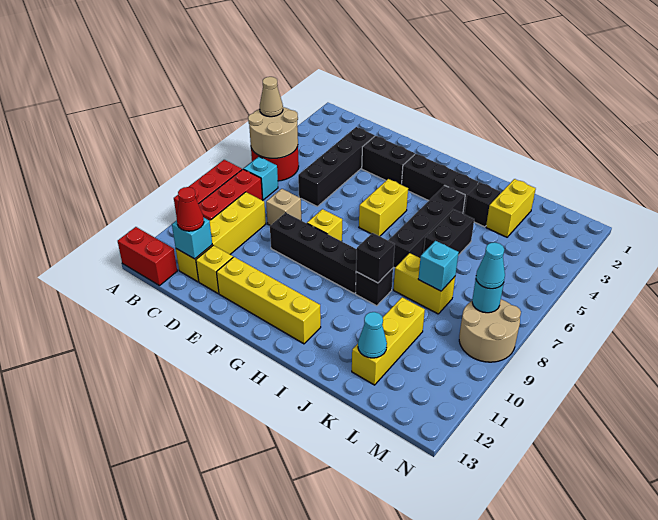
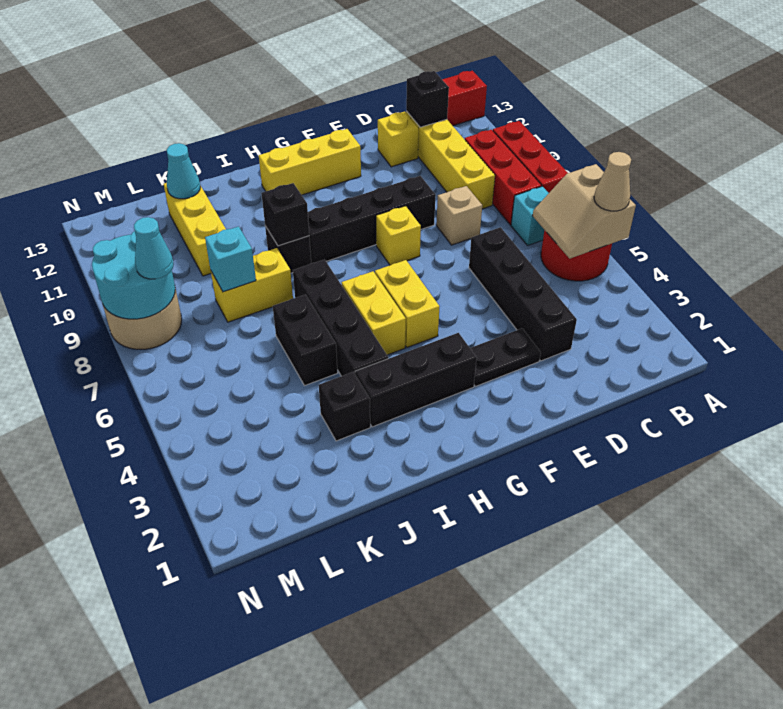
tan round brick A5:B6 level 2 -> tan slope A5:B6 level 2 top A
cyan brick C12 level 2 -> black brick C12 level 2
red cone C12 level 3 -> none
black brick E3:F3 level 1 -> black plate E3:F3 level 1
yellow brick E12:H12 level 1 -> yellow brick F12:H12 level 1
yellow brick K2:K3 level 1 -> yellow brick H5:H6 level 1
cyan round brick M8 level 2 -> cyan round brick M8:N9 level 2

